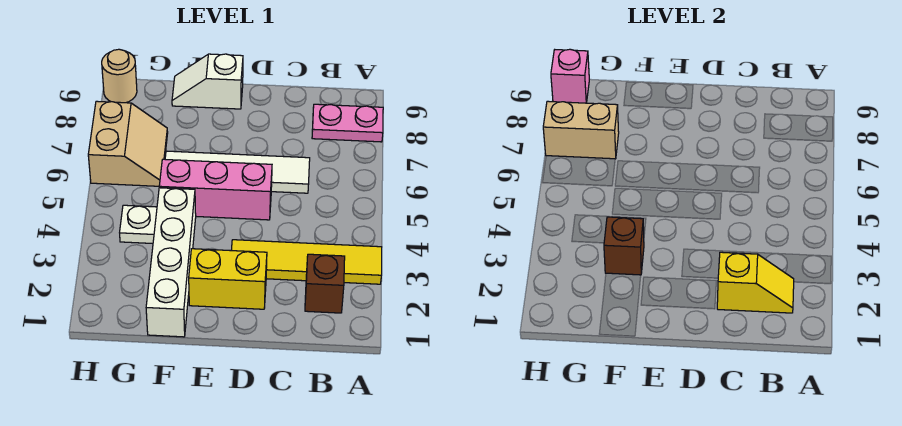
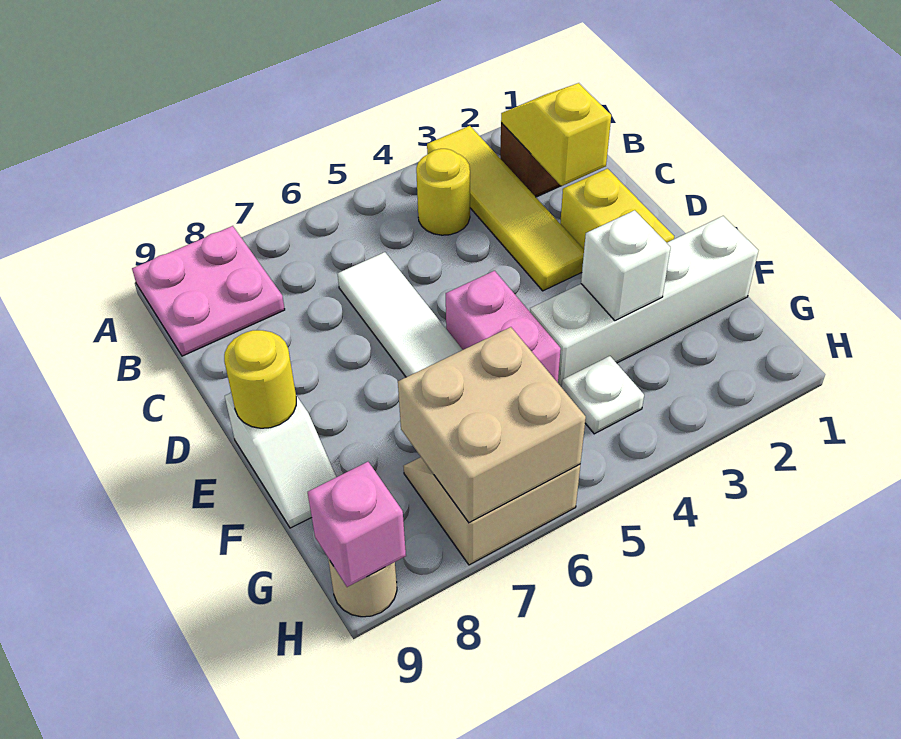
pink plate A8:B8 level 1 -> pink plate A8:B9 level 1
none -> yellow round brick B4 level 1
pink brick D5:F5 level 1 -> pink brick E5:F5 level 1
none -> yellow round brick E9 level 2
brown brick F3 level 2 -> white brick F3 level 2
tan brick G7:H7 level 2 -> tan brick G6:H7 level 2

